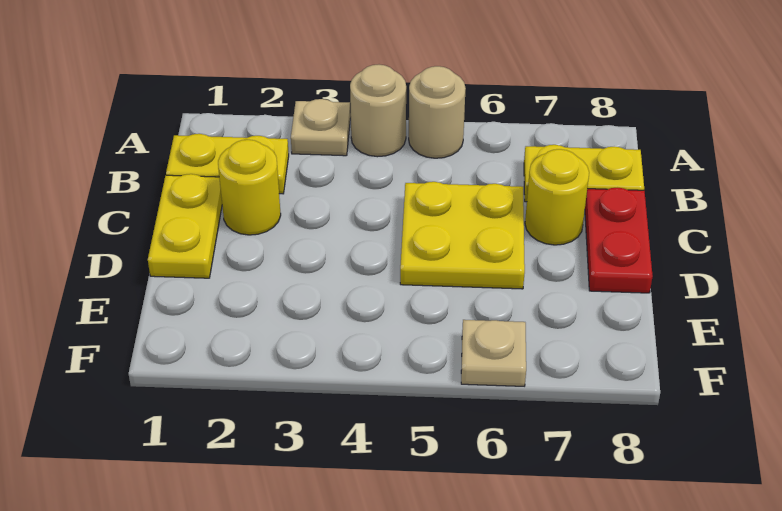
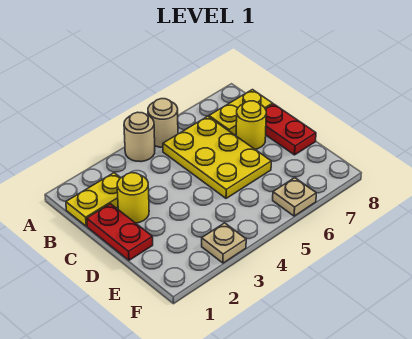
tan plate A3 level 1 -> tan plate F3 level 1
yellow plate C1:D1 level 1 -> red plate C1:D1 level 1
yellow plate C5:D6 level 1 -> yellow plate B5:D6 level 1

